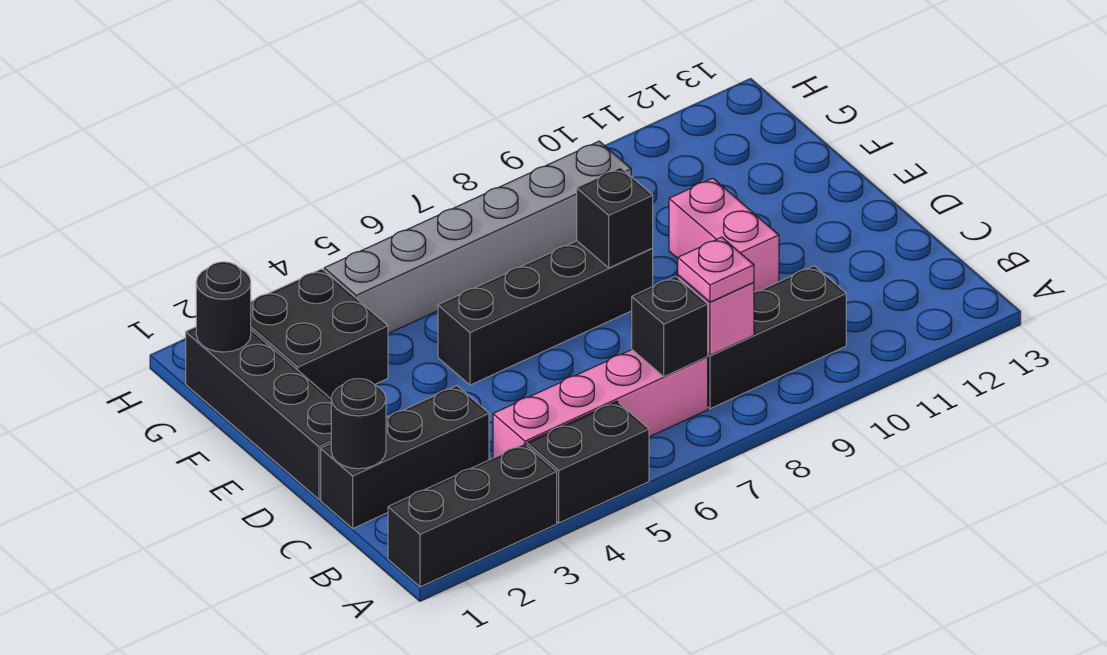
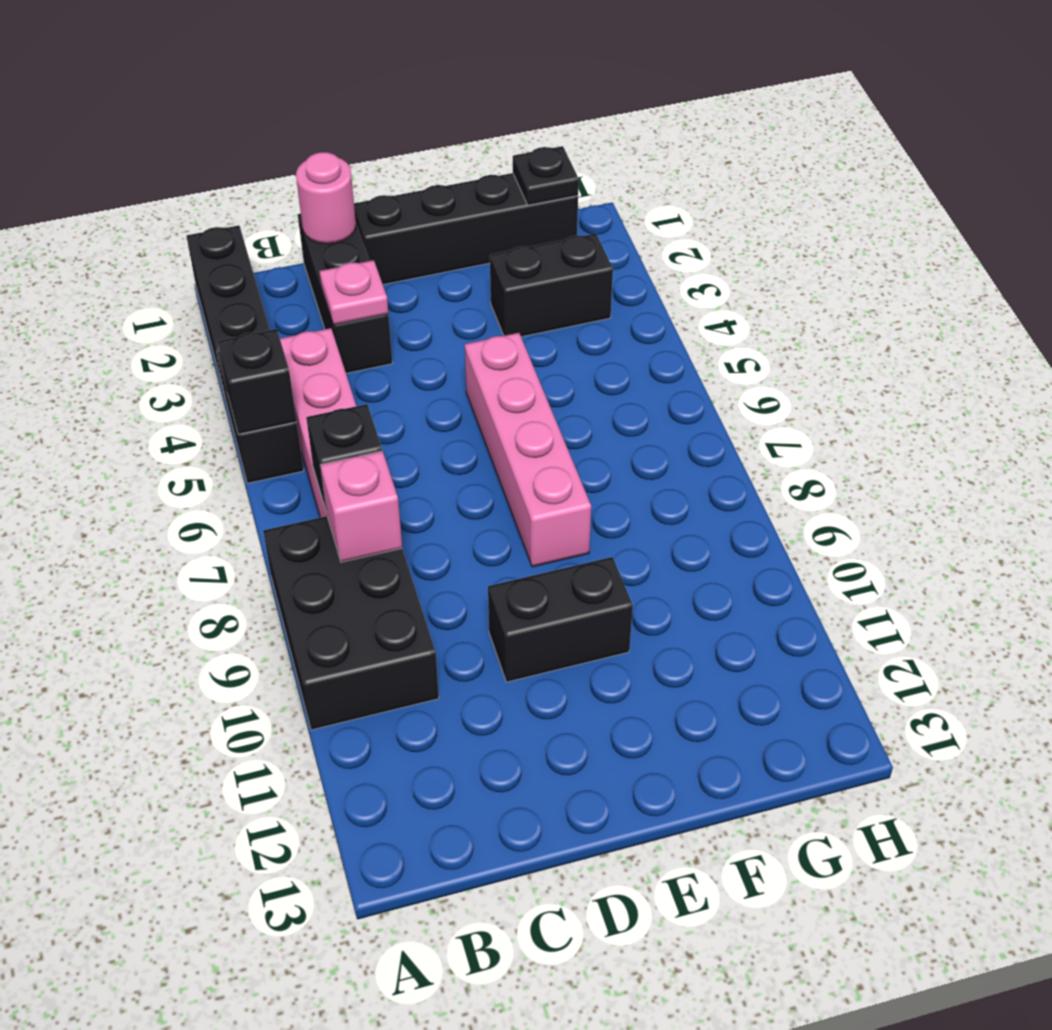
black brick B8:B10 level 1 -> black brick A8:B10 level 1
pink plate B8 level 3 -> pink plate C3 level 2
black round brick C1 level 2 -> pink round brick C1 level 2
pink brick D10:E10 level 1 -> black brick D10:E10 level 1
black brick E5:E8 level 1 -> pink brick E5:E8 level 1
black brick E8 level 2 -> black brick A5 level 2
black brick F2:G3 level 1 -> black brick F3:G3 level 1
black round brick G1 level 2 -> black plate G1 level 2
grey brick G4:G9 level 1 -> none

